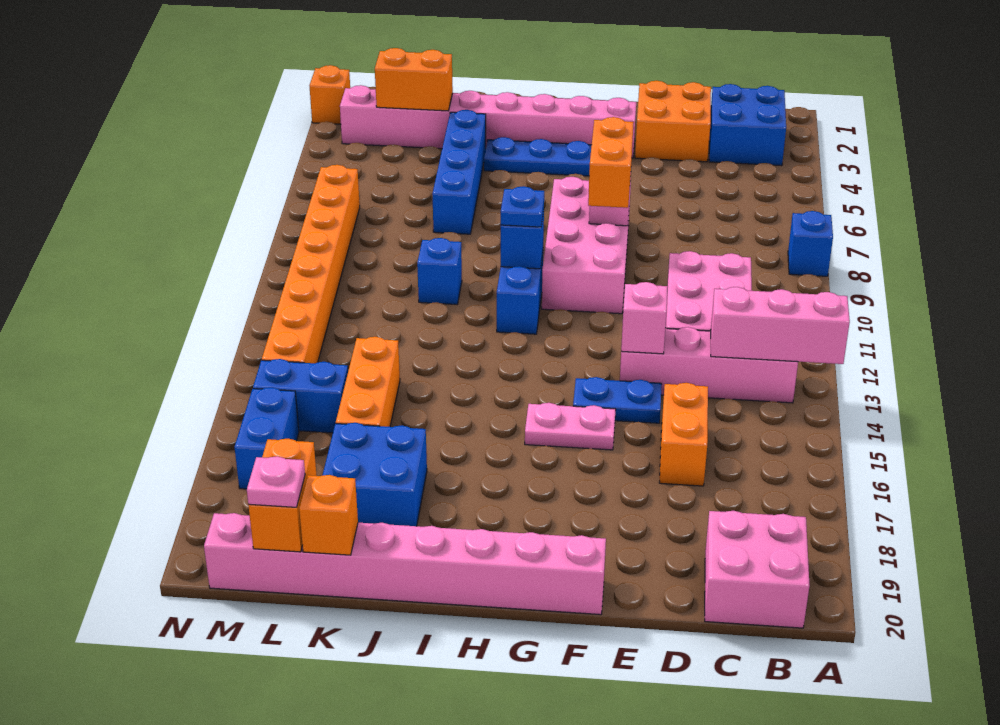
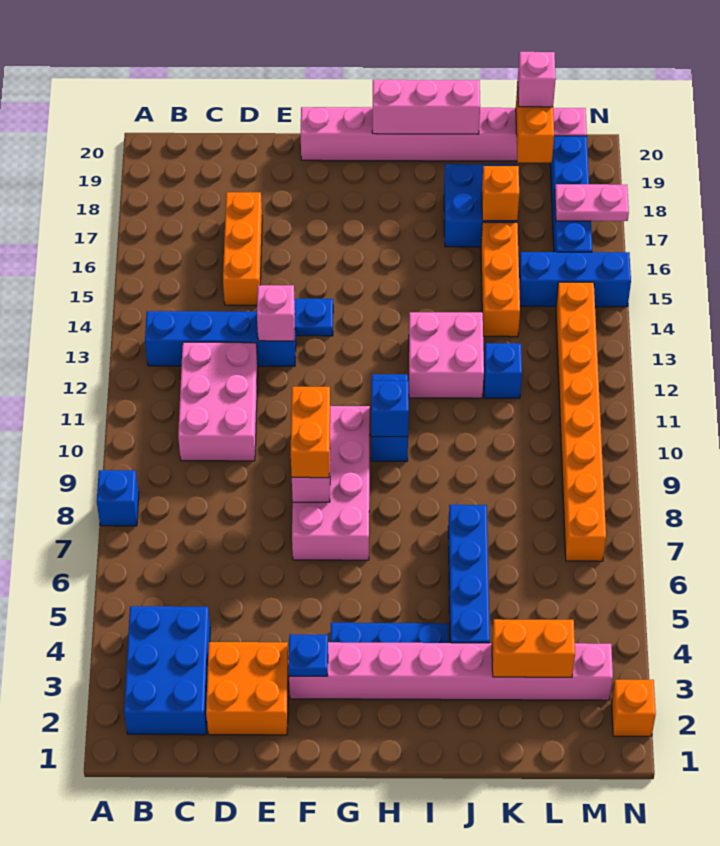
pink brick A13:C13 level 2 -> pink brick H20:J20 level 2
blue brick B2:C3 level 1 -> blue brick B2:C4 level 1
pink brick B13:E13 level 1 -> blue brick B13:E13 level 1
pink brick B19:C20 level 1 -> pink brick I12:J13 level 1
orange brick D15:D16 level 1 -> orange brick D15:D17 level 1
pink plate F15:G15 level 1 -> pink plate M17:N17 level 2
blue plate H10 level 3 -> blue plate F3 level 2
blue brick J10 level 1 -> blue brick K12 level 1
orange brick K20 level 2 -> orange brick K17 level 2
blue brick L15:M15 level 1 -> blue brick L15:N15 level 1
pink plate L20 level 3 -> pink brick L20 level 3
blue brick M16:M17 level 1 -> blue brick M16:M19 level 1

